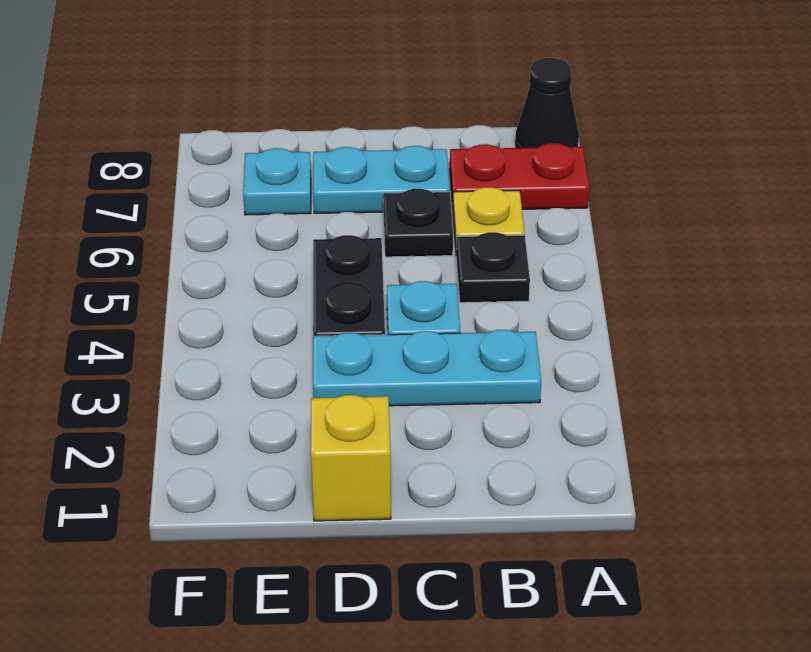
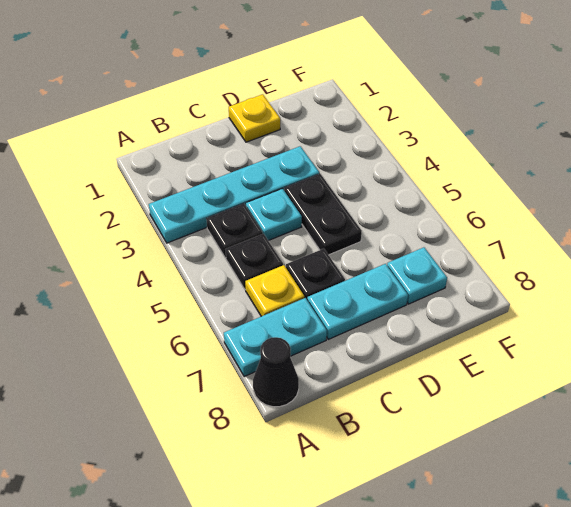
red plate A7:B7 level 1 -> cyan plate A7:B7 level 1
cyan plate B3:D3 level 1 -> cyan plate A3:D3 level 1
none -> black plate B4 level 1
yellow brick D1 level 1 -> yellow plate D1 level 1

